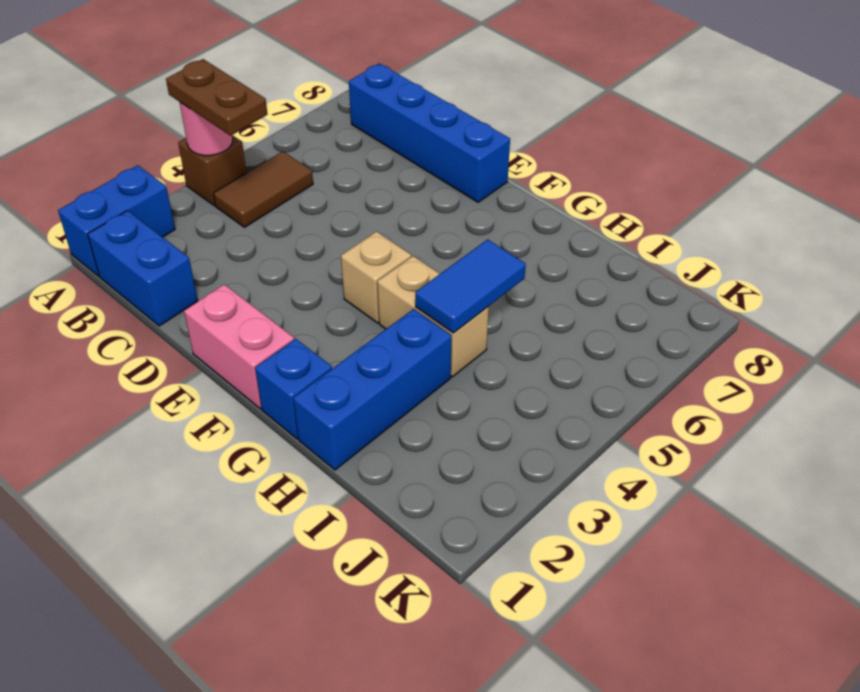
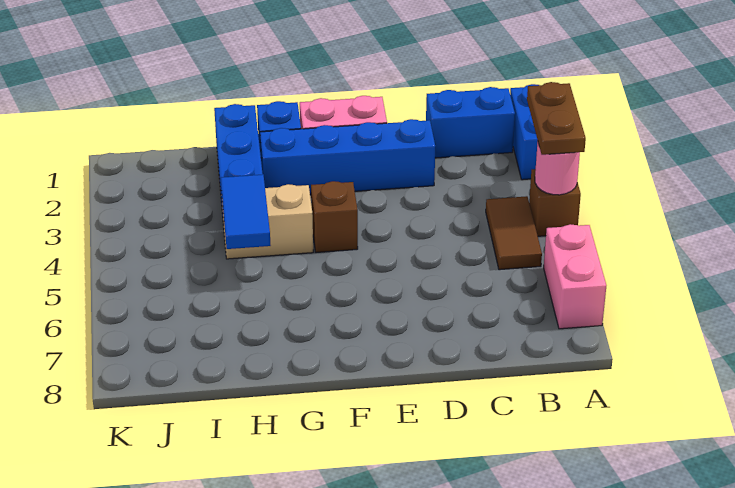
brown plate A4:B4 level 3 -> brown plate A3:A4 level 3
none -> pink brick A6:A7 level 1
blue brick B8:E8 level 1 -> blue brick D2:G2 level 1
tan brick F4 level 1 -> brown brick F4 level 1

